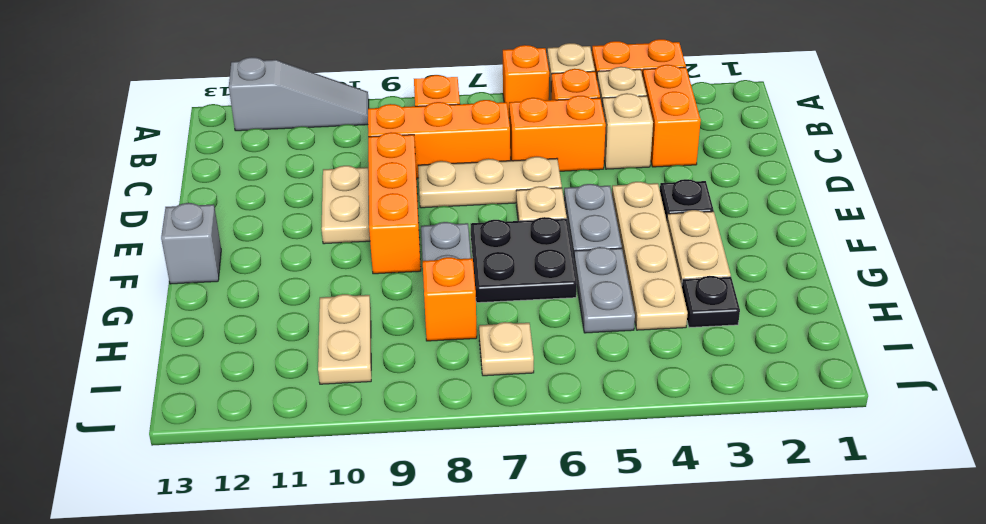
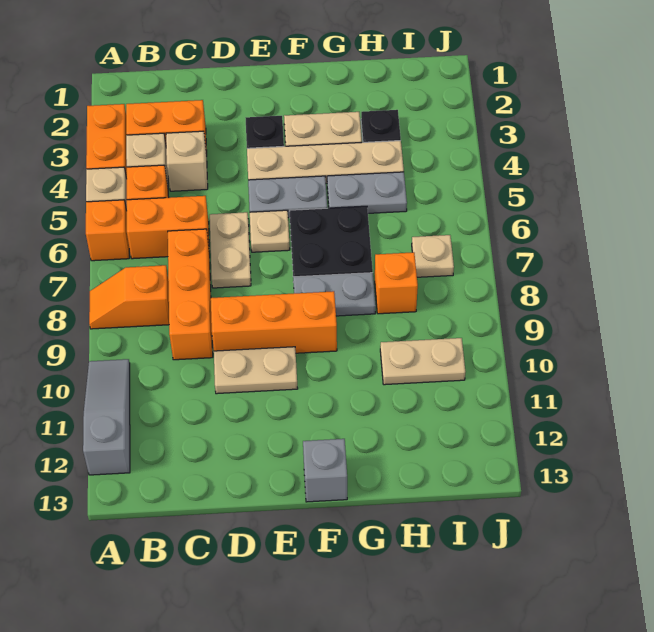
orange brick C5:C6 level 1 -> orange brick B6:C6 level 1
tan plate D6:D8 level 1 -> tan plate D6:D7 level 1

